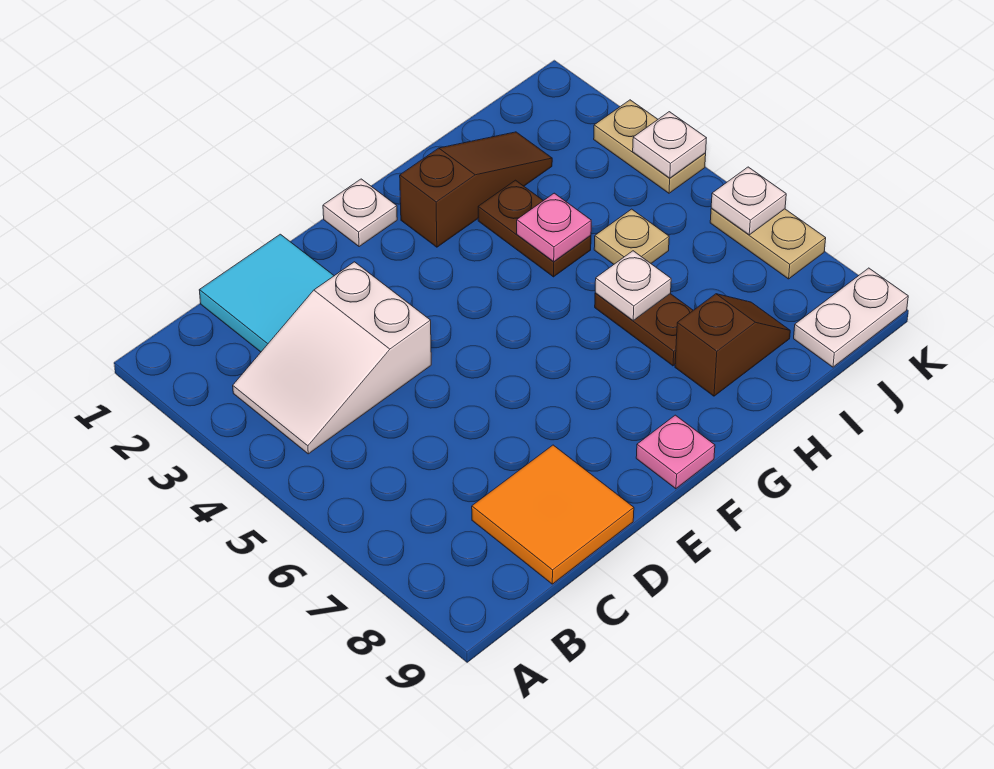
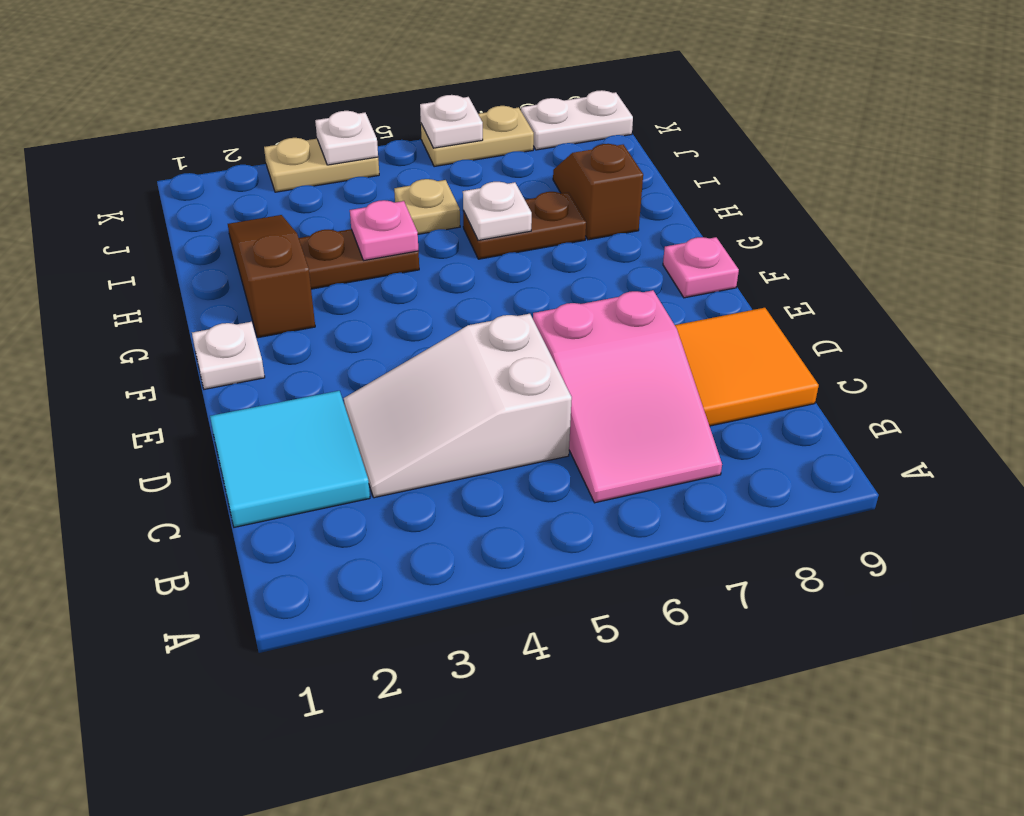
white slope B3:D4 level 1 top D -> white slope C3:D5 level 1 top 5
none -> pink slope B6:D7 level 1 top D
white plate J9:K9 level 1 -> white plate K8:K9 level 1

